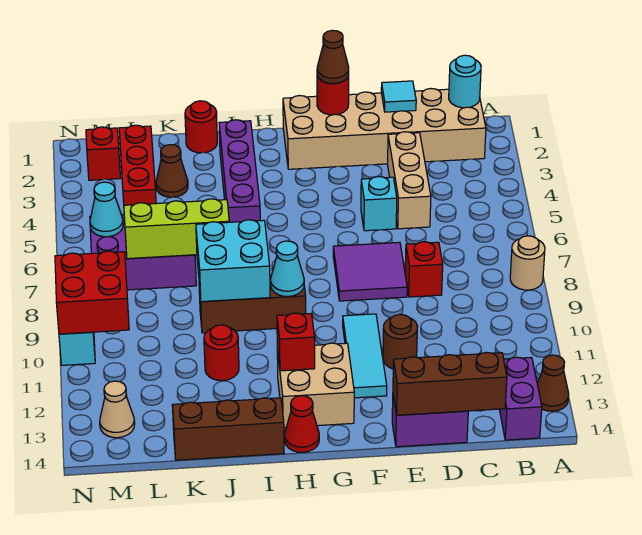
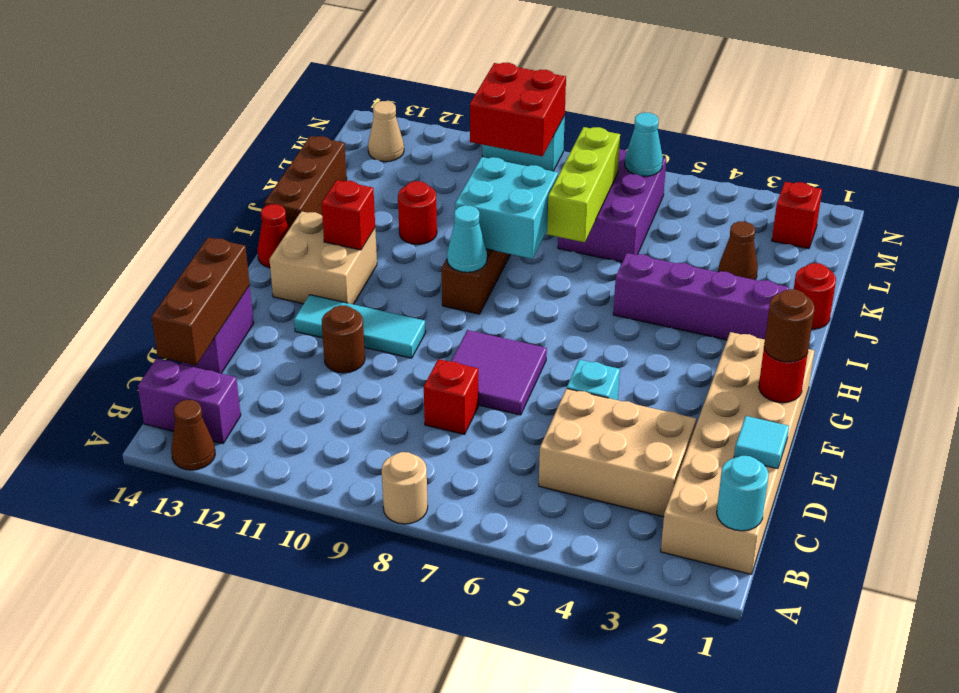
tan brick D3:D5 level 1 -> tan brick C3:D5 level 1
brown cone F1 level 3 -> brown round brick F1 level 3
red brick L2:L4 level 1 -> none

